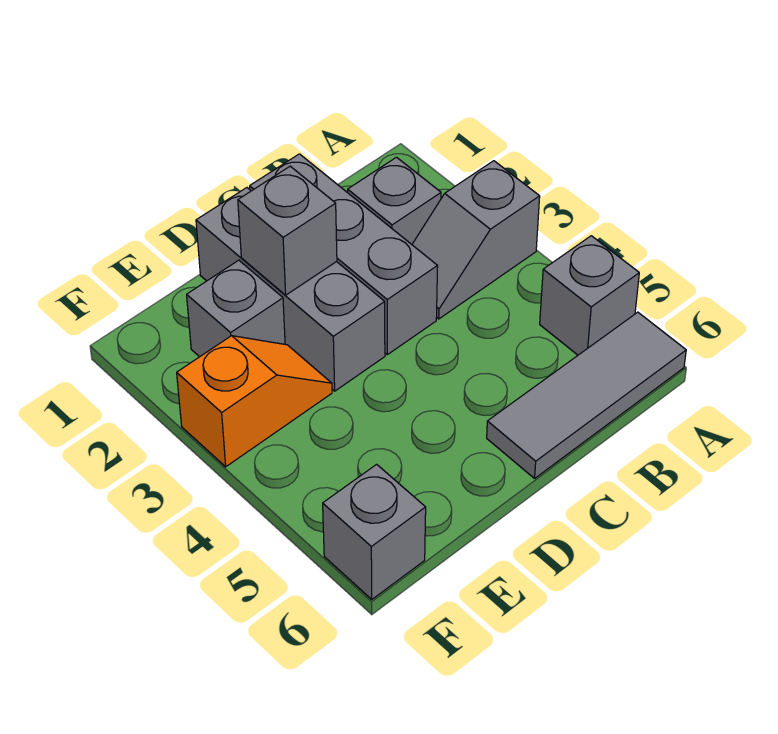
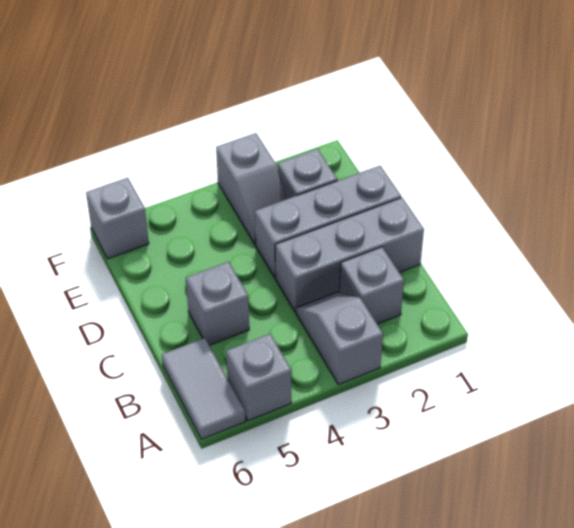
grey tile A6:C6 level 1 -> grey tile A6:B6 level 1
grey brick D2 level 2 -> grey brick C5 level 1
orange slope E3:F3 level 1 top F -> grey slope E3:F3 level 1 top F

